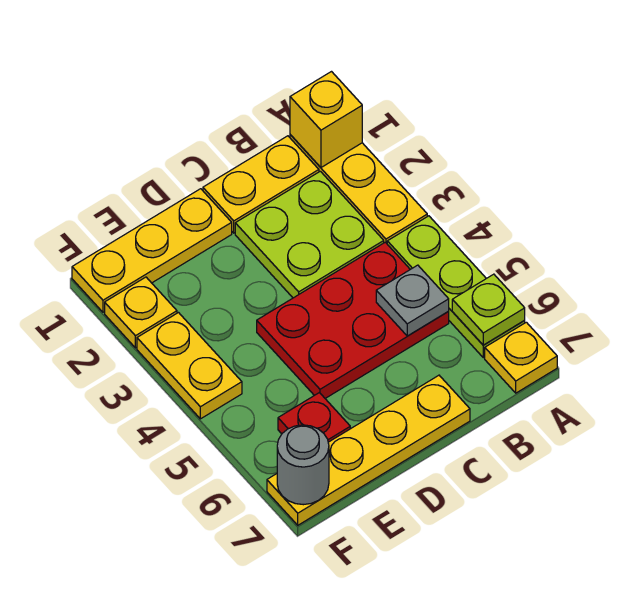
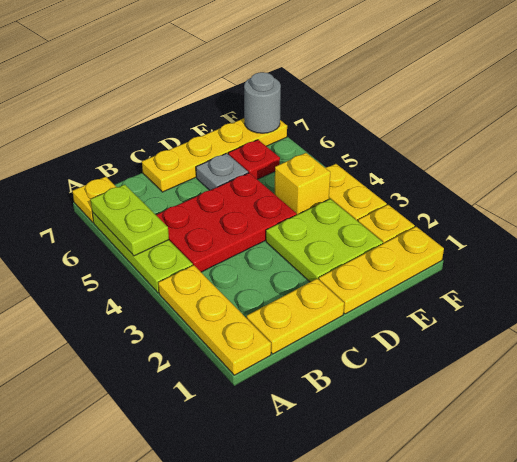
yellow brick A1 level 2 -> yellow brick E4 level 1
lime plate A6 level 2 -> lime plate A5:A6 level 2
lime plate B2:C3 level 1 -> lime plate D2:E3 level 1
grey plate B5 level 2 -> grey plate D6 level 1

